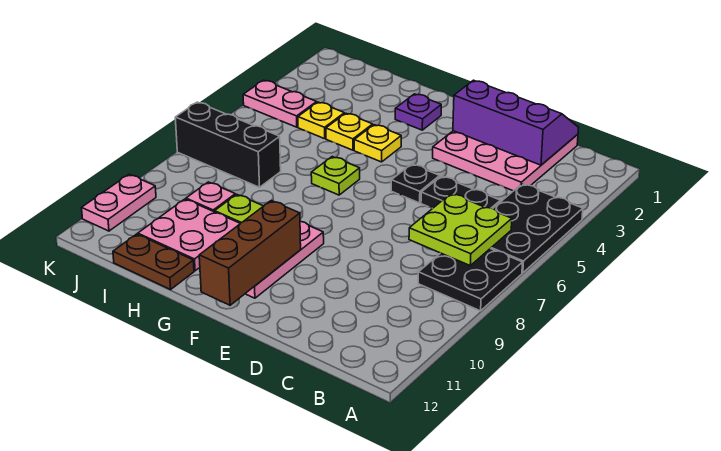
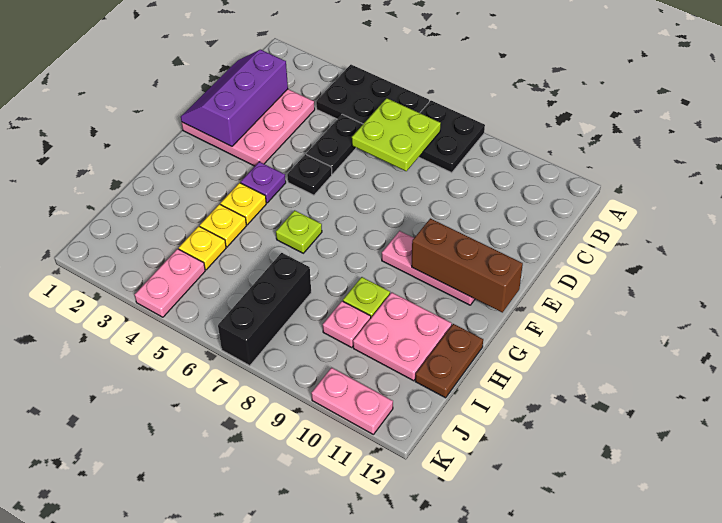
purple plate G2 level 1 -> purple plate F4 level 1

